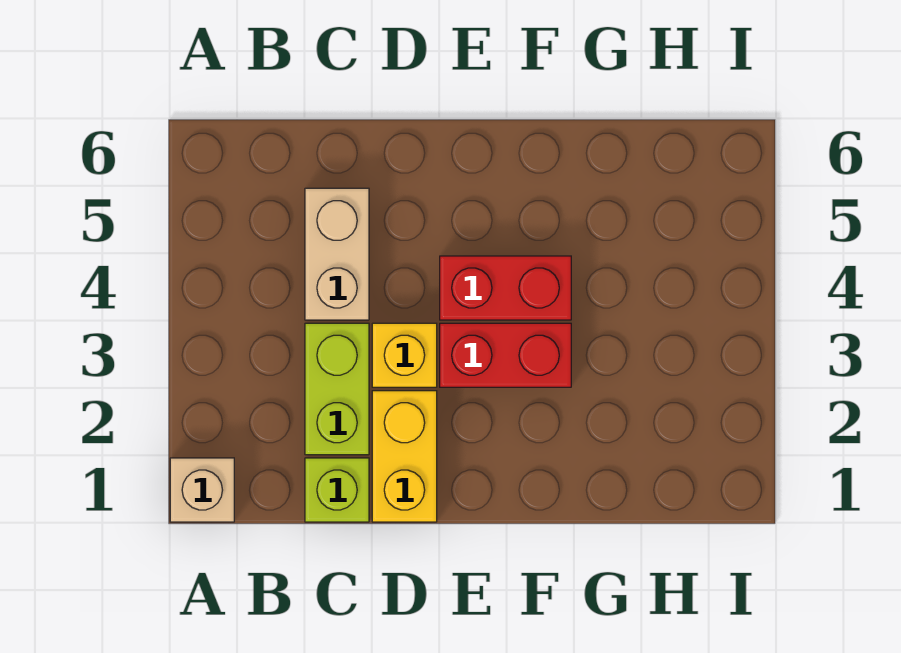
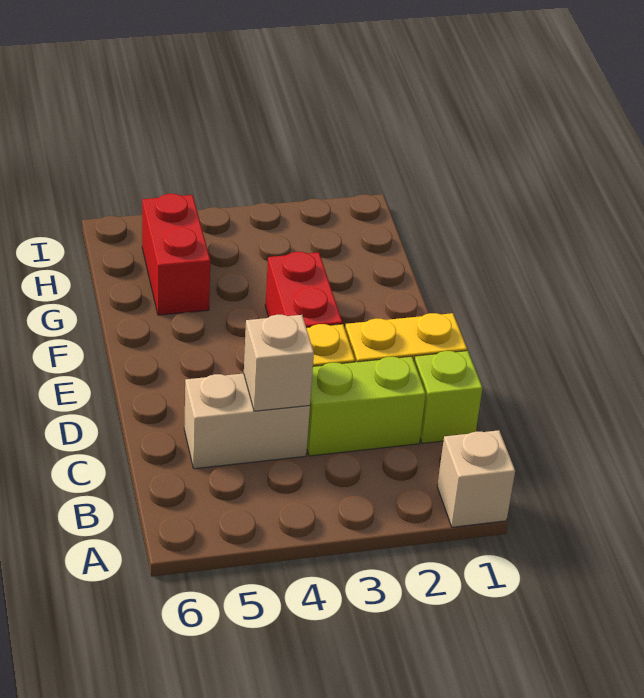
none -> tan brick C4 level 2
red brick E4:F4 level 1 -> red brick G5:H5 level 1

